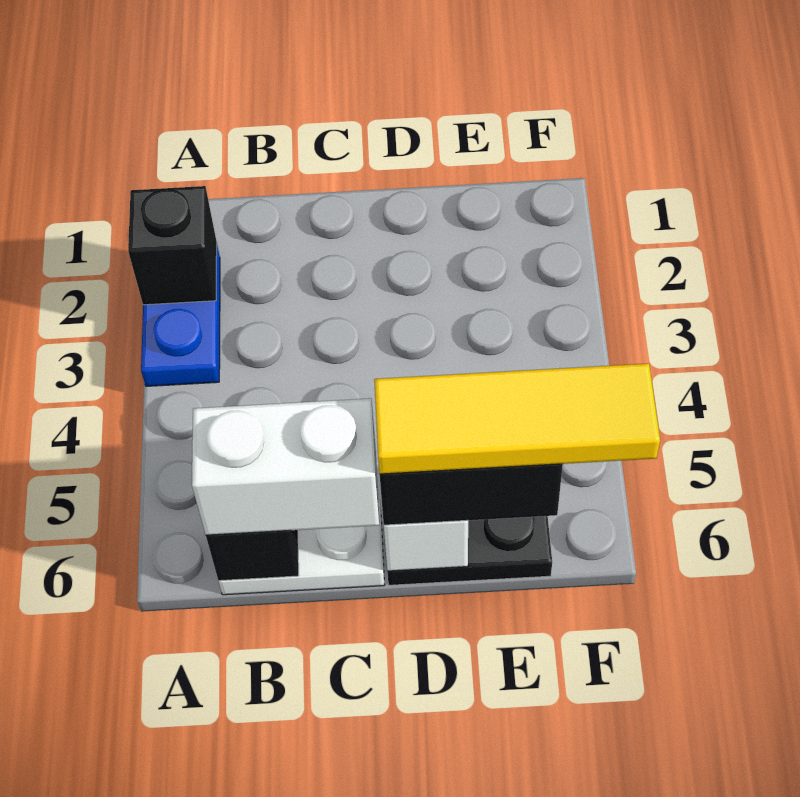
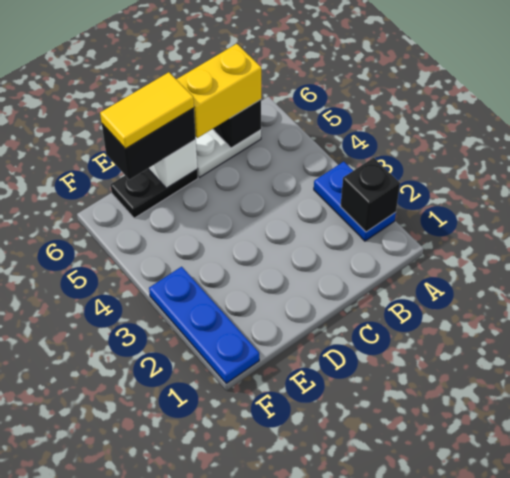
white brick B6:C6 level 3 -> yellow brick B6:C6 level 3
yellow tile D6:F6 level 4 -> yellow tile D6:E6 level 4
none -> blue plate F1:F3 level 1

